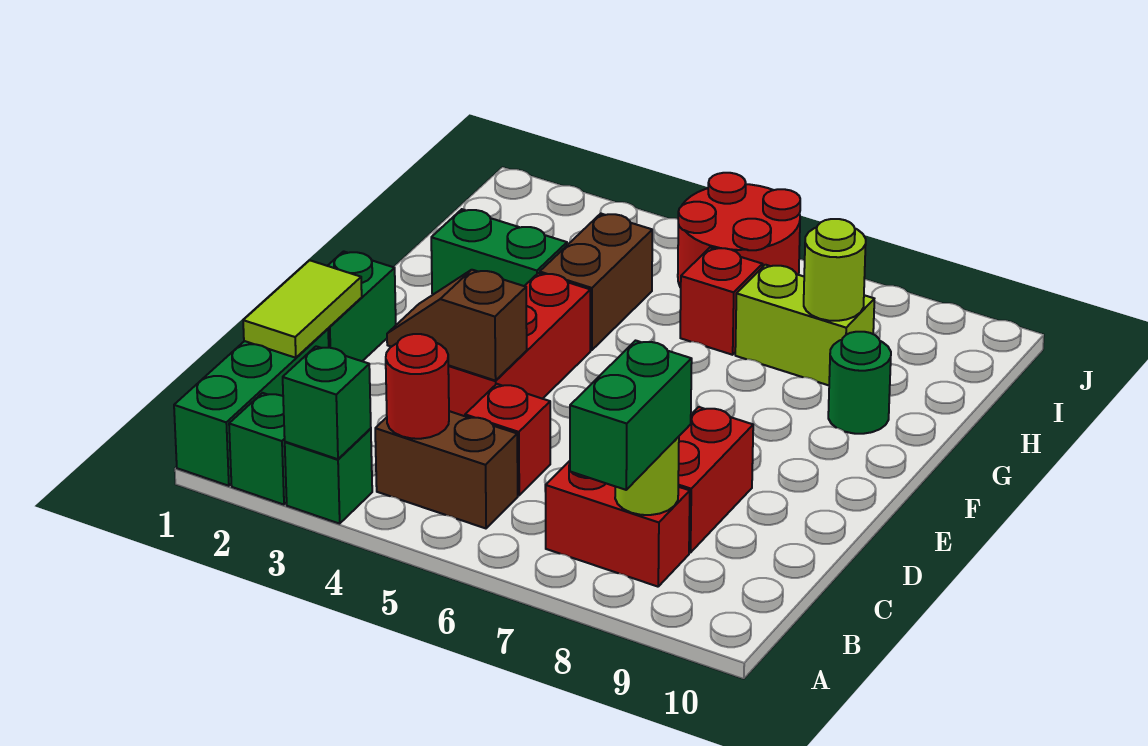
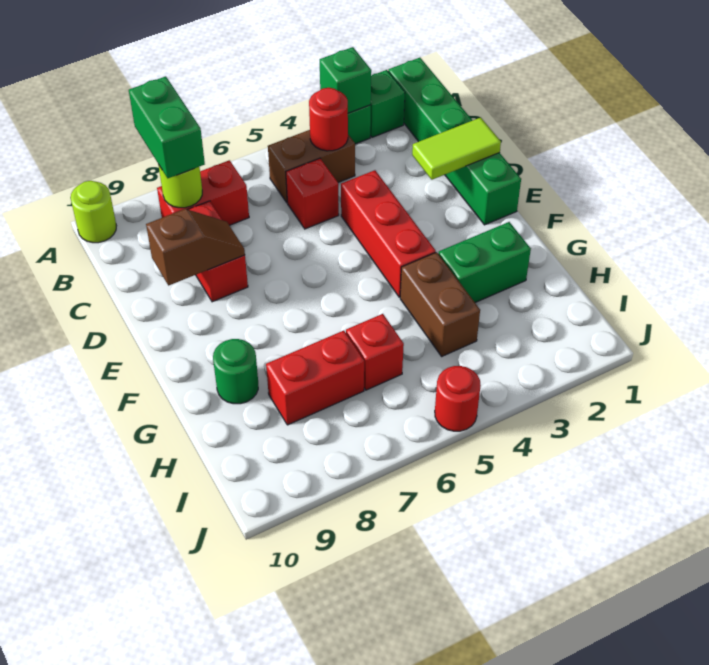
lime tile C1:D1 level 2 -> lime tile D1:D2 level 2
brown slope D3:D4 level 2 top 4 -> brown slope D8:D9 level 2 top 9
lime brick H7:H8 level 1 -> red brick H7:H8 level 1
lime round brick H8 level 2 -> lime round brick A10 level 1
red round brick I5:J6 level 1 -> red round brick J5 level 1

